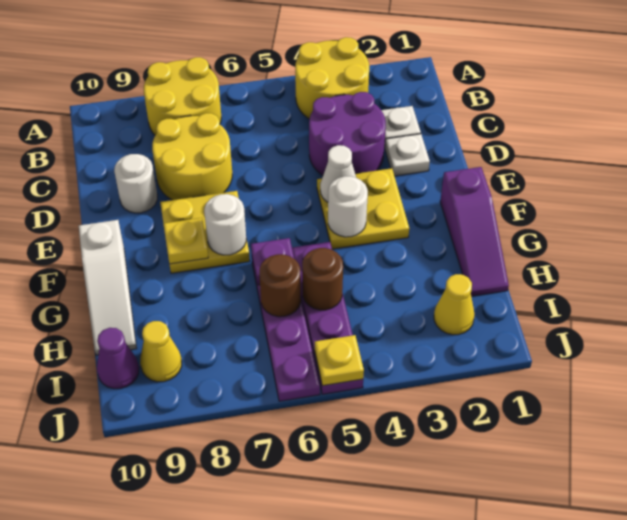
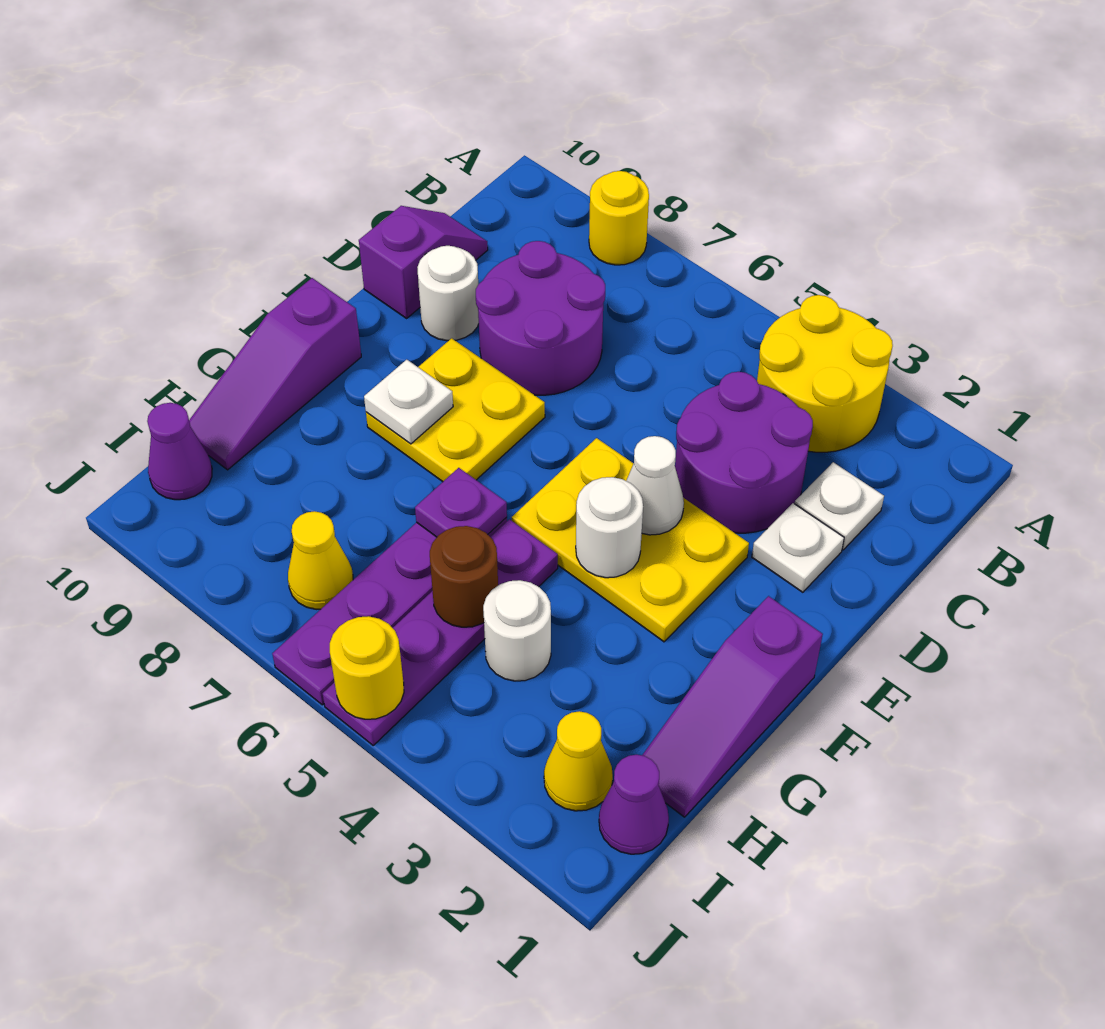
yellow round brick A7:B8 level 1 -> yellow round brick A8 level 1
yellow round brick C7:D8 level 1 -> purple round brick C7:D8 level 1
none -> purple slope C10:D10 level 1 top D
yellow plate E3:F4 level 1 -> yellow plate E3:F5 level 1
white round brick F7 level 2 -> white round brick H4 level 1
yellow plate F8 level 2 -> white plate F8 level 2
white slope F10:H10 level 1 top F -> purple slope F10:H10 level 1 top F
brown round brick H6 level 2 -> none
none -> purple cone I1 level 1
yellow cone I9 level 1 -> yellow cone I7 level 1
yellow plate J5 level 2 -> yellow round brick J5 level 2

